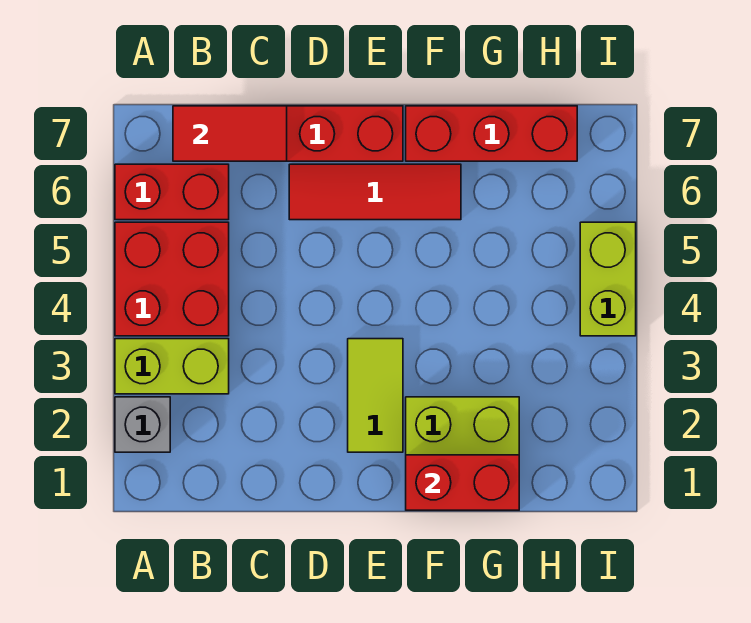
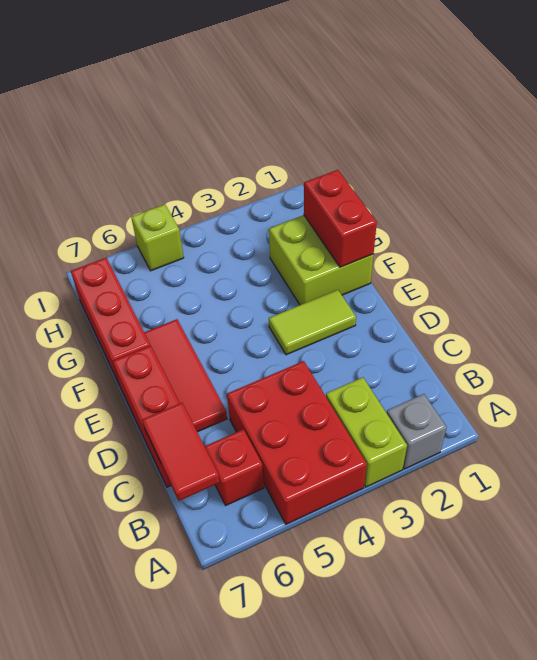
red brick A4:B5 level 1 -> red brick A4:C5 level 1
red brick A6:B6 level 1 -> red brick B6 level 1
lime brick I4:I5 level 1 -> lime brick I5 level 1

